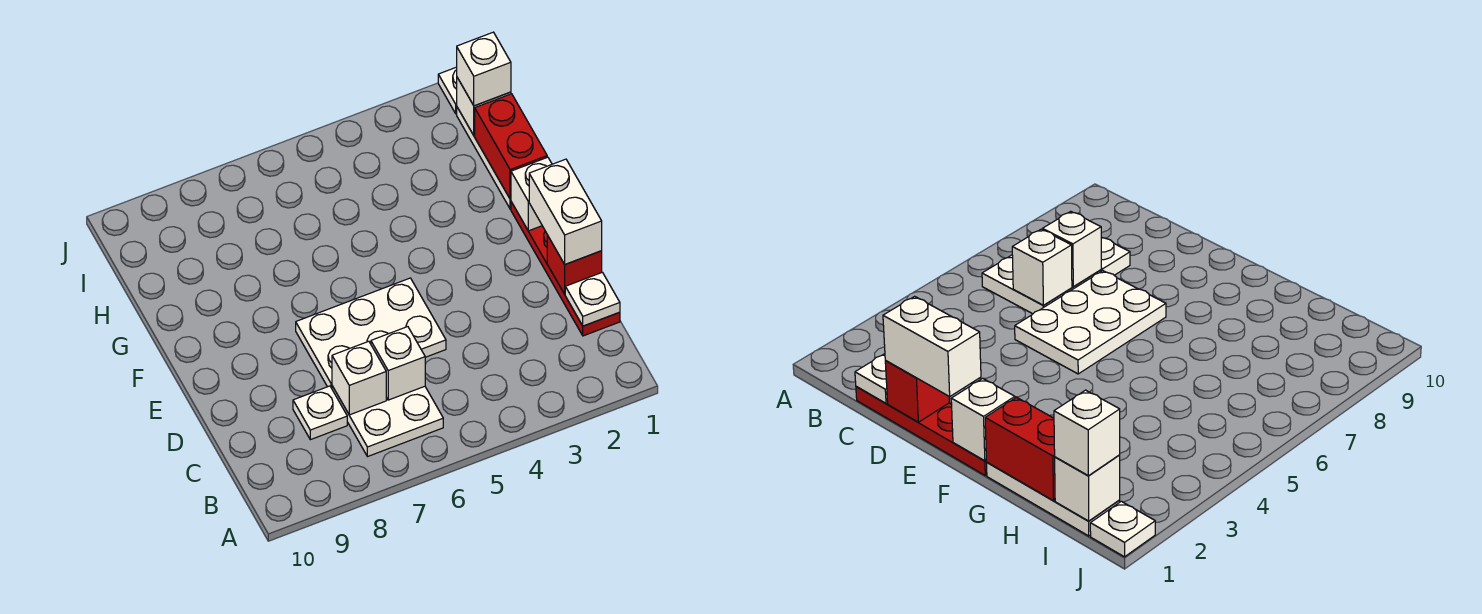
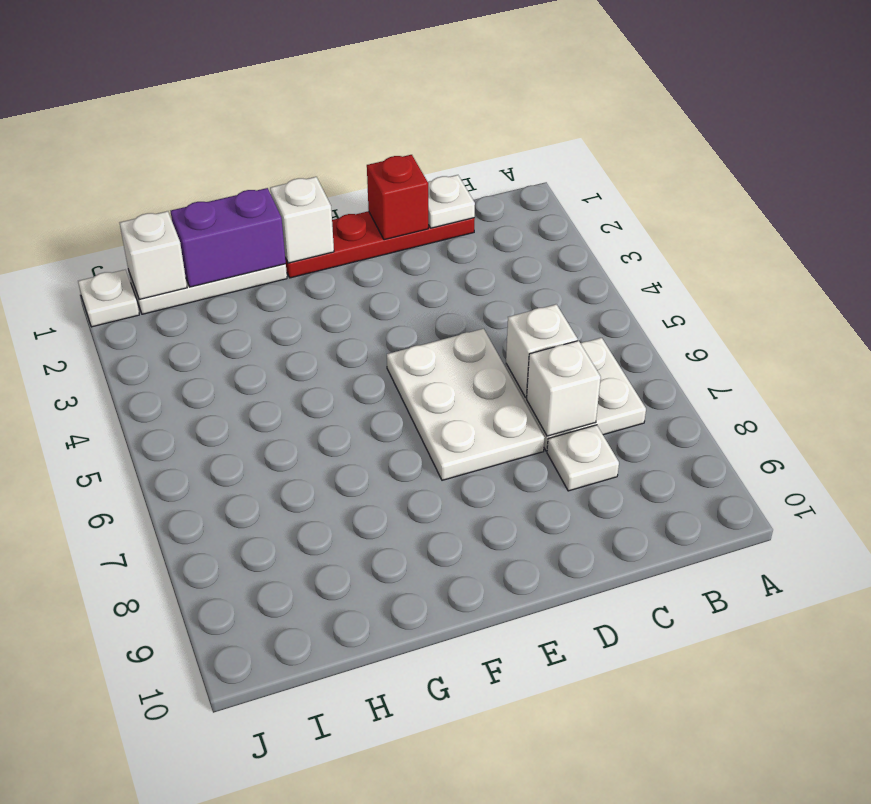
white brick D1:E1 level 3 -> none
red brick G1:H1 level 2 -> purple brick G1:H1 level 2
white brick I1 level 3 -> none

